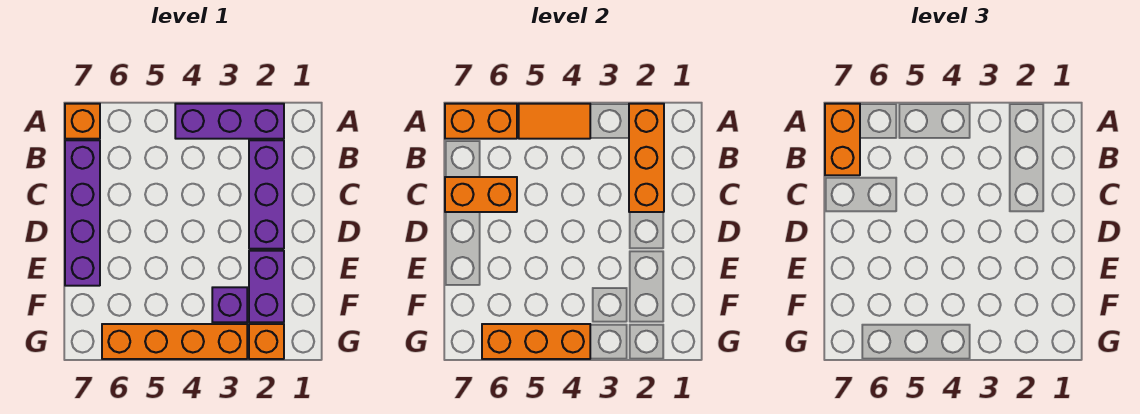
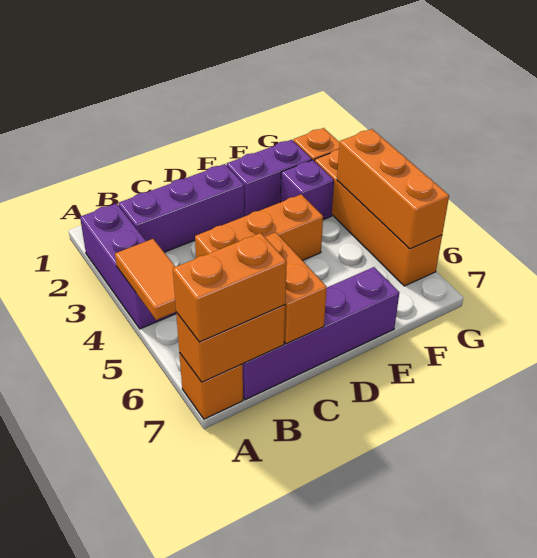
orange brick A2:C2 level 2 -> orange brick C4:E4 level 1
orange brick A6:A7 level 2 -> orange brick A7:B7 level 2

